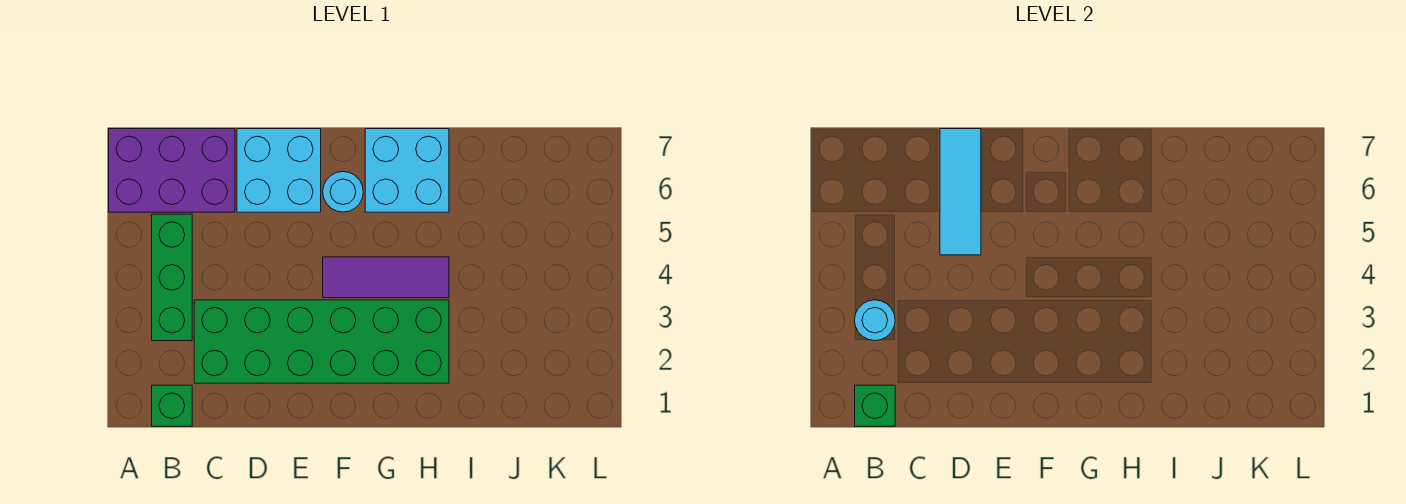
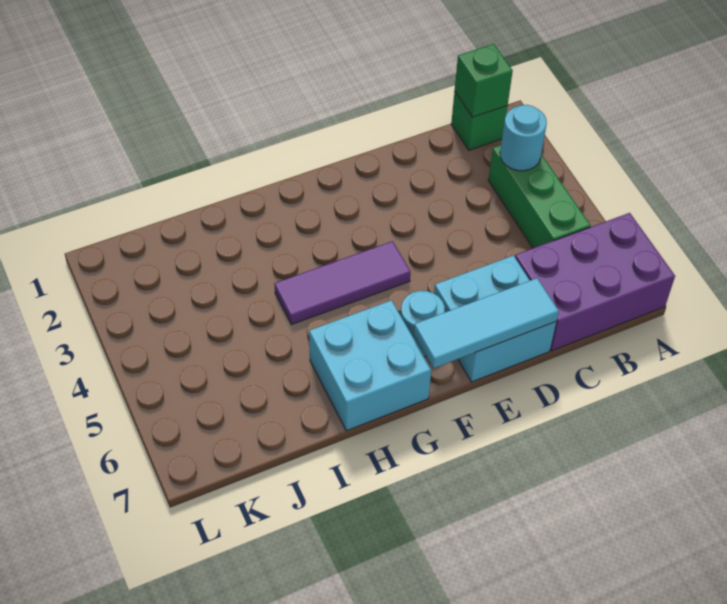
green brick C2:H3 level 1 -> none
cyan tile D5:D7 level 2 -> cyan tile D7:F7 level 2

